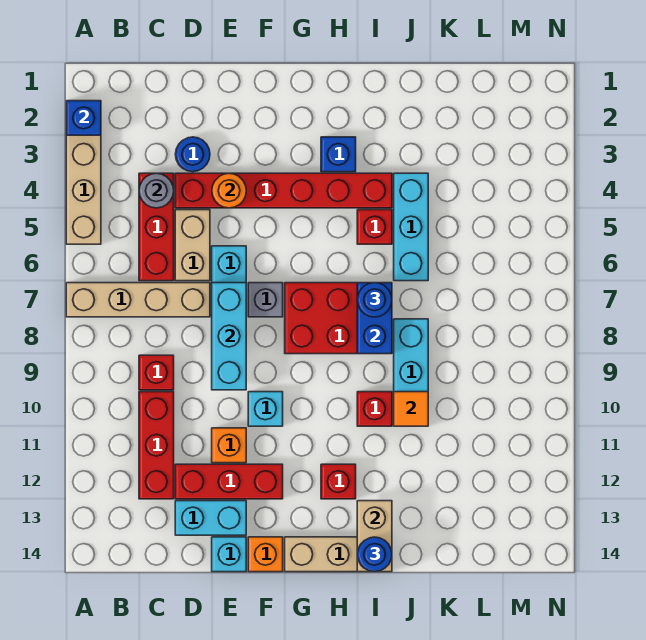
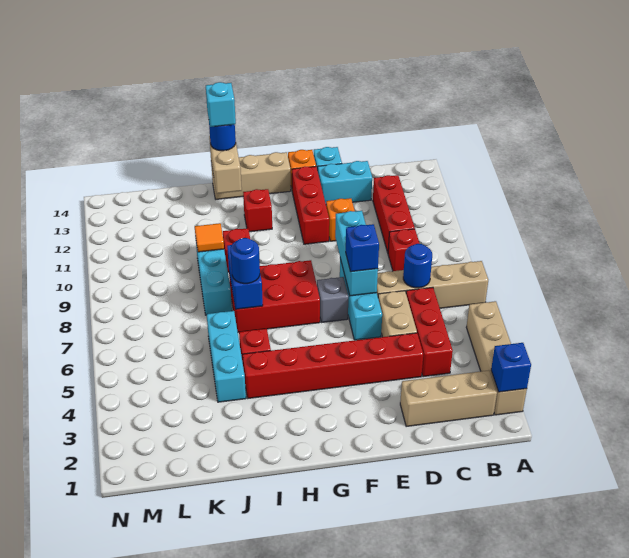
none -> tan brick B2:D2 level 1
grey round brick C4 level 2 -> none
blue round brick D3 level 1 -> blue round brick C7 level 2
red brick D12:F12 level 1 -> red brick F11:F13 level 1
orange round brick E4 level 2 -> none
cyan brick F10 level 1 -> cyan brick I14 level 4
blue brick H3 level 1 -> blue brick E7 level 3

